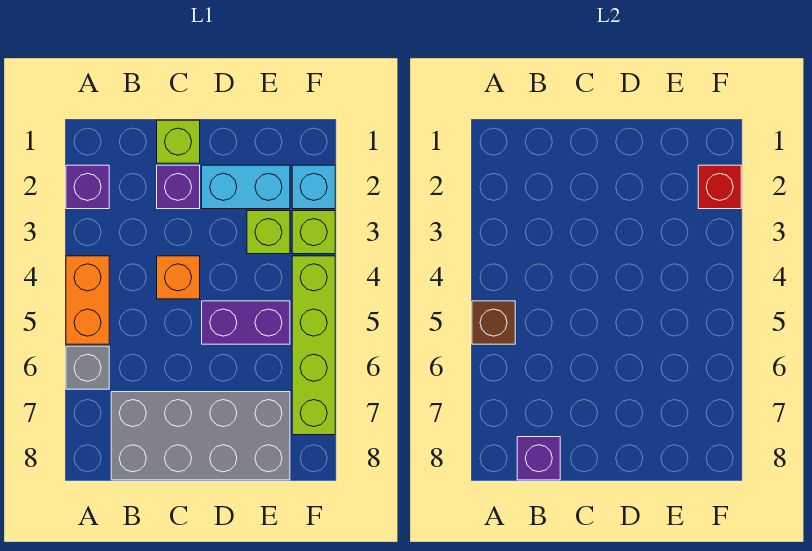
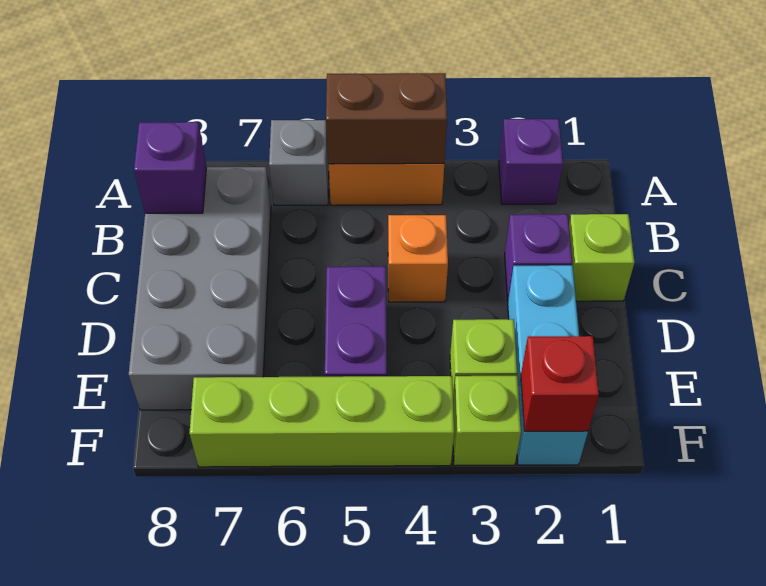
brown brick A5 level 2 -> brown brick A4:A5 level 2

